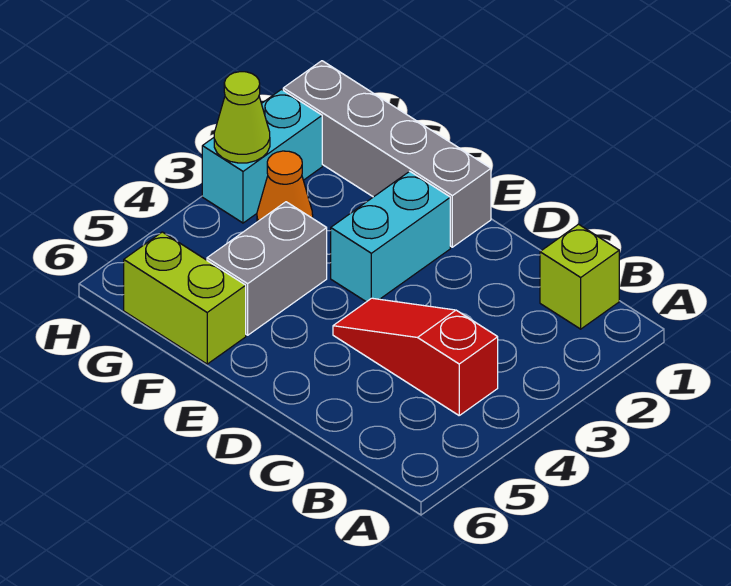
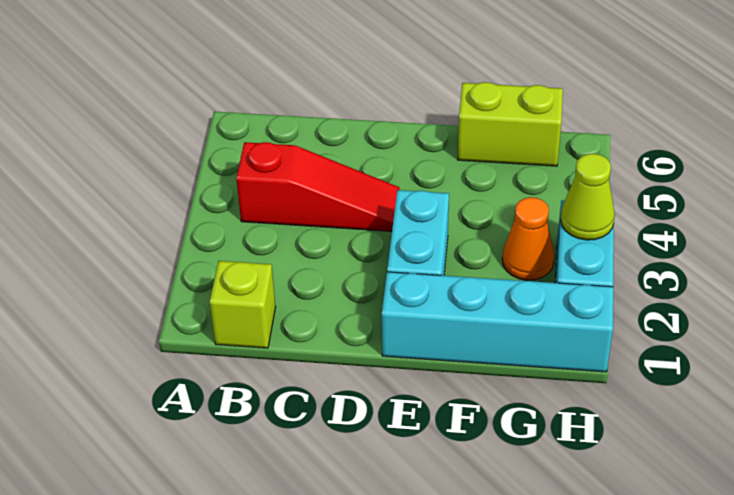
grey brick E1:H1 level 1 -> cyan brick E1:H1 level 1
grey brick F4:F5 level 1 -> none

